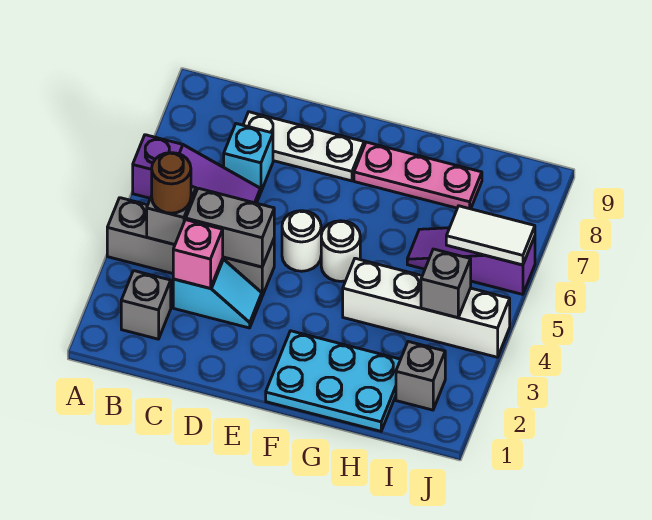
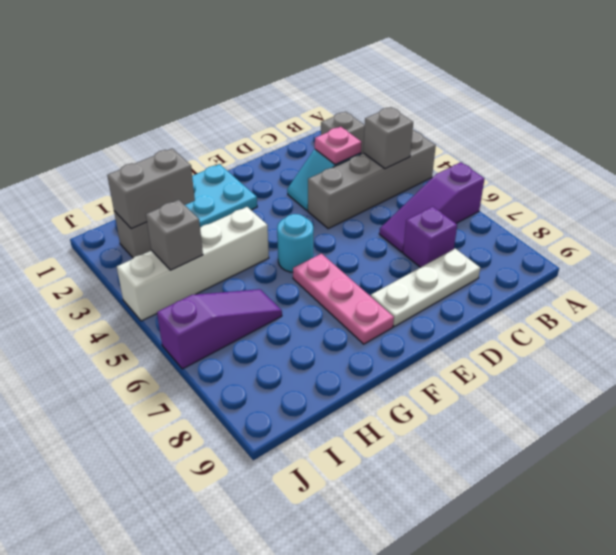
brown round brick B4 level 3 -> none
pink brick C3 level 2 -> pink plate C3 level 2
grey brick C4:D4 level 2 -> grey brick H2:I2 level 2
cyan brick C7 level 1 -> purple brick C7 level 1
white round brick E5 level 1 -> none
white round brick F5 level 1 -> cyan round brick F5 level 1
pink plate F8:H8 level 1 -> pink plate F6:F8 level 1
white tile I6:J6 level 2 -> none

